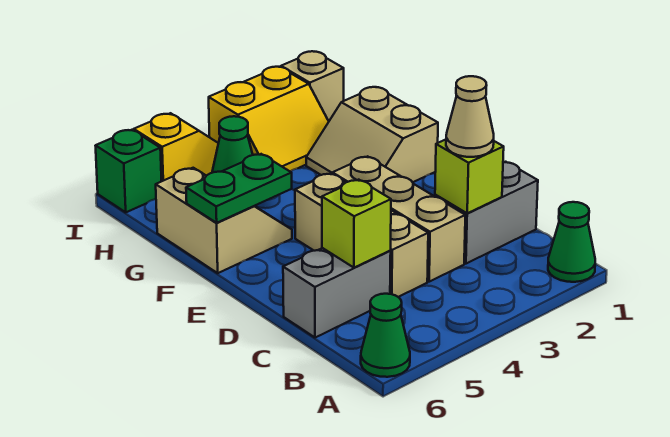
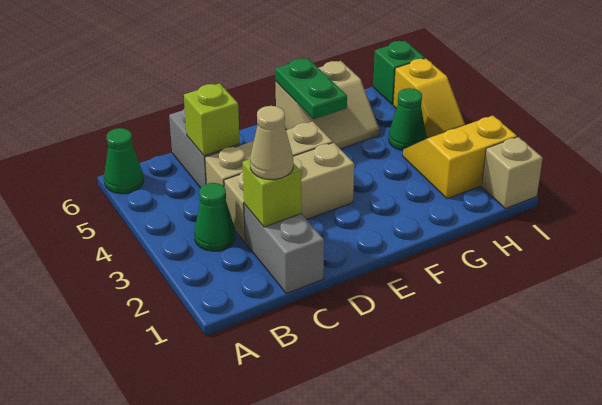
green cone A1 level 1 -> green cone B3 level 1
tan slope F1:G2 level 1 top 1 -> none
yellow slope H2:I3 level 1 top I -> yellow slope H2:I3 level 1 top 2

